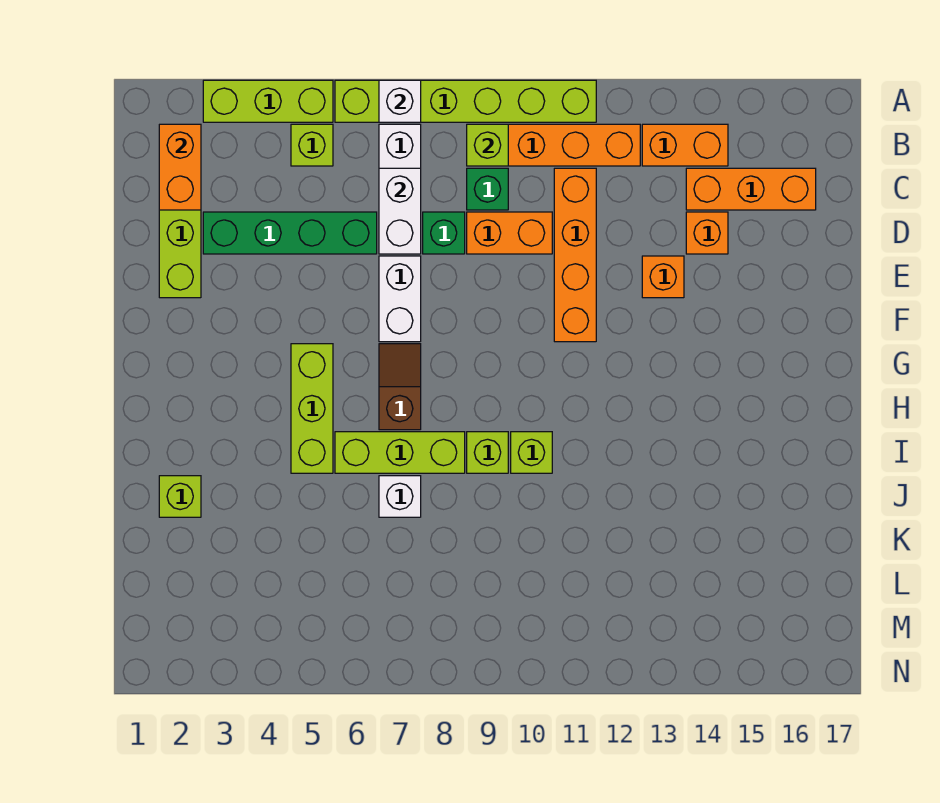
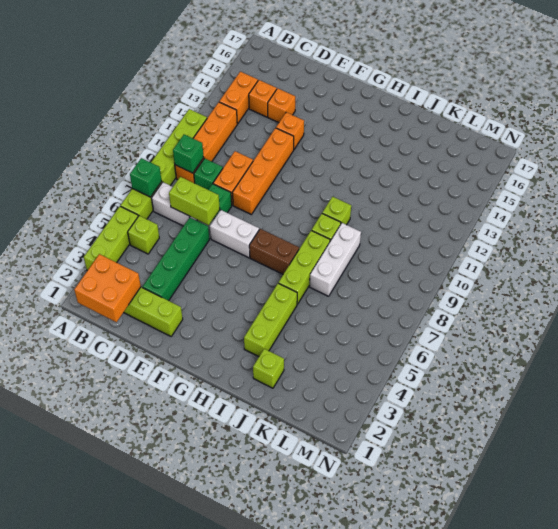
white brick A7 level 2 -> green brick A7 level 2
orange brick B2:C2 level 2 -> orange brick B1:C2 level 2
lime brick B9 level 2 -> green brick B9 level 2
white brick C7:D7 level 2 -> lime brick C7:D7 level 2
orange brick C11:F11 level 1 -> orange brick E9:E12 level 1
orange brick C14:C16 level 1 -> orange brick C14 level 1
lime brick G5:I5 level 1 -> lime brick I3:I5 level 1
brown slope G7:H7 level 1 top H -> brown brick G7:H7 level 1
white brick J7 level 1 -> white brick J7:J9 level 1

